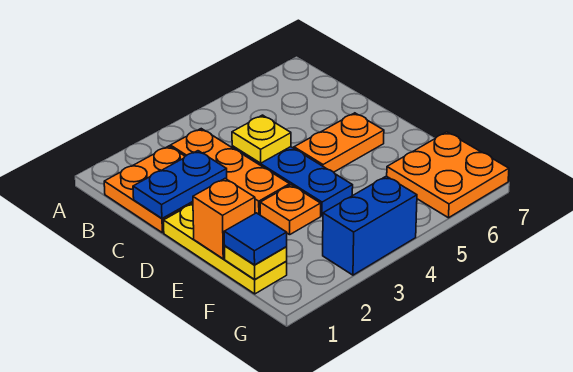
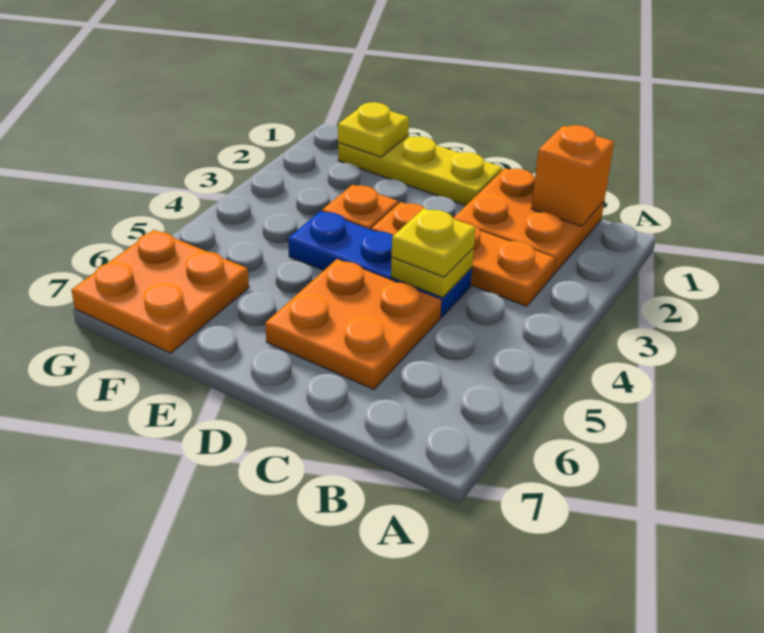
blue plate C1:C2 level 2 -> none
none -> yellow plate C4 level 3
orange plate D5:D6 level 1 -> orange plate C5:D6 level 1
orange brick E1 level 2 -> orange brick B1 level 2
blue tile F1 level 3 -> none
blue brick G3:G4 level 1 -> none

